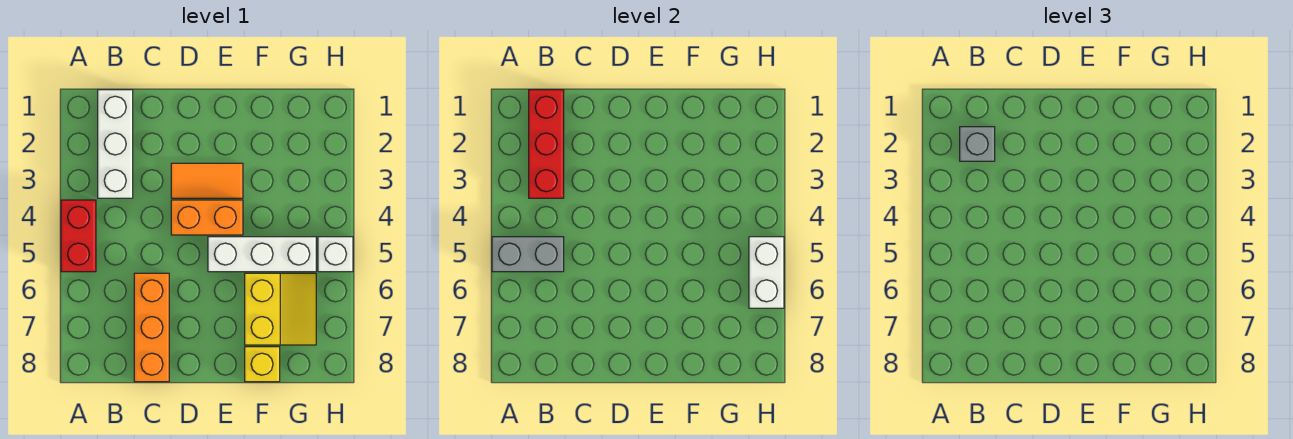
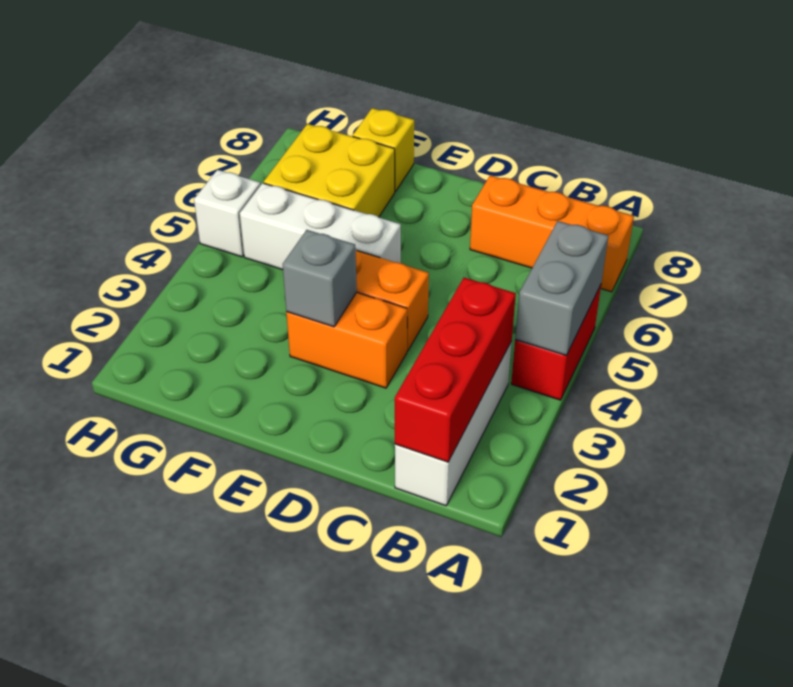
grey brick A5:B5 level 2 -> grey brick A4:A5 level 2
grey brick B2 level 3 -> grey brick E3 level 2
orange brick C6:C8 level 1 -> orange brick A7:C7 level 1
orange tile D3:E3 level 1 -> orange brick D3:E3 level 1
yellow slope F6:G7 level 1 top F -> yellow brick F6:G7 level 1
white brick H5:H6 level 2 -> none

